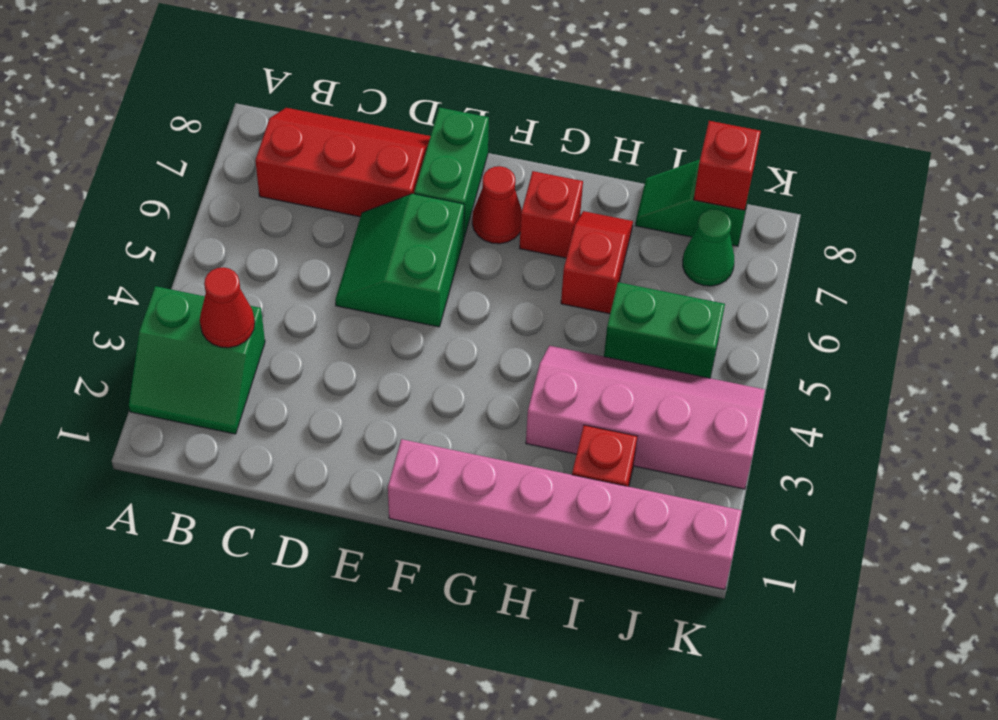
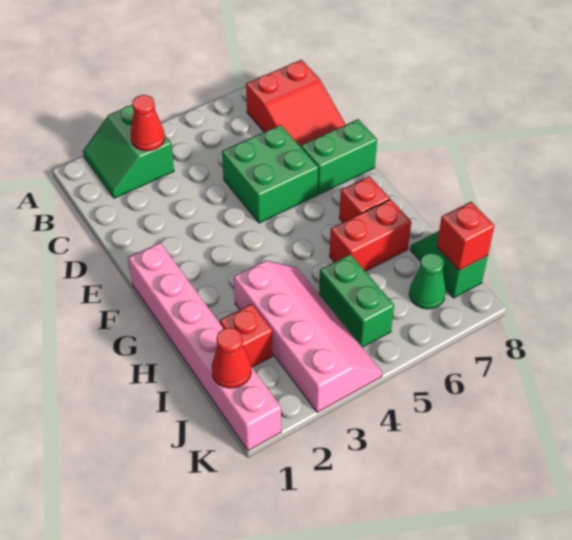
red slope B7:D8 level 1 top 7 -> red slope B7:D8 level 1 top B
green slope D5:E6 level 1 top E -> green brick D5:E6 level 1
red cone F7 level 1 -> red cone J1 level 2
red slope H6:H7 level 1 top 6 -> red brick H6:H7 level 1

